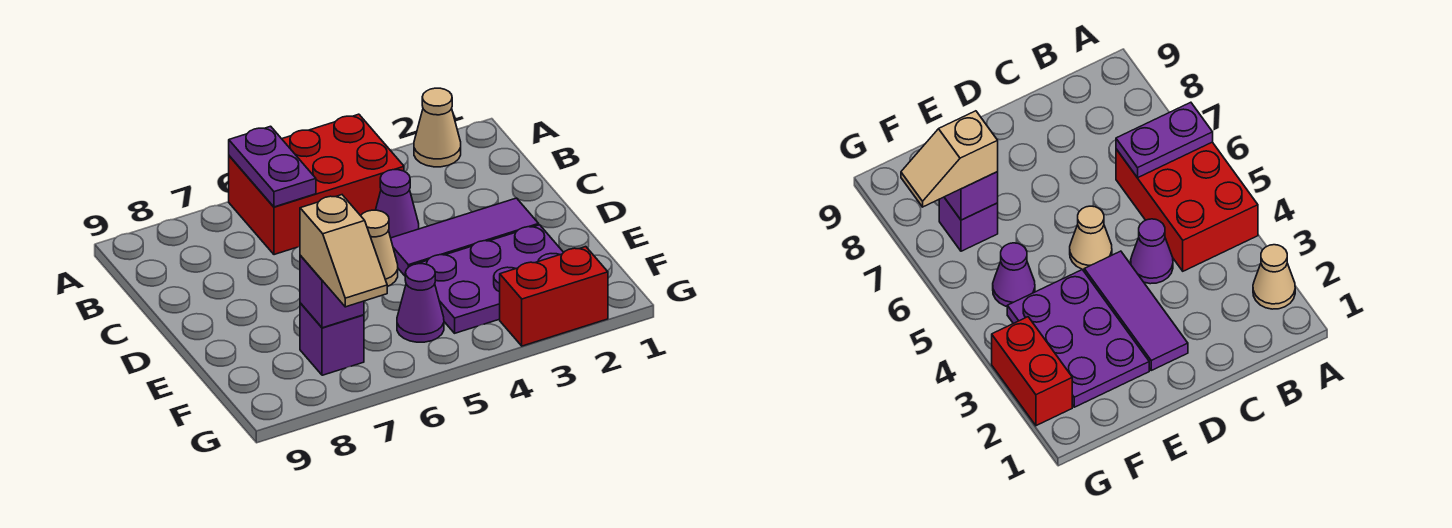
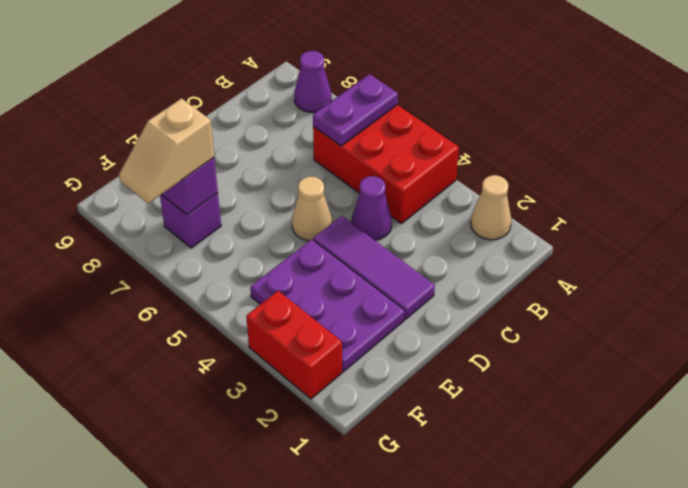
purple cone F5 level 1 -> purple cone A8 level 1

